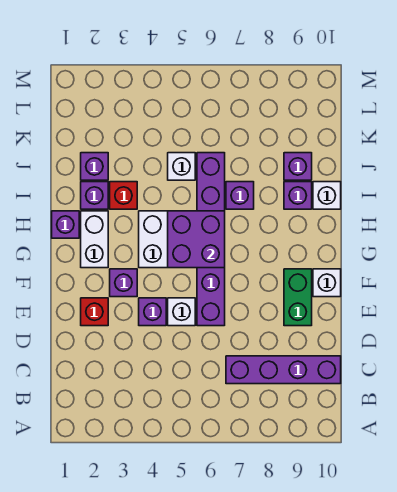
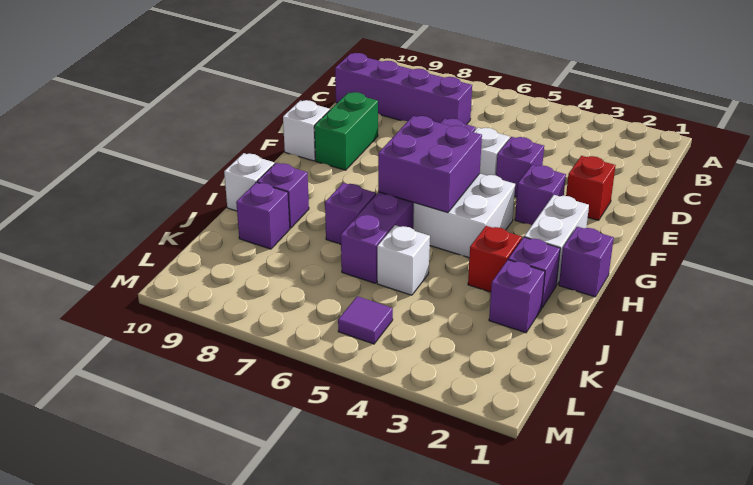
none -> purple tile L5 level 1

